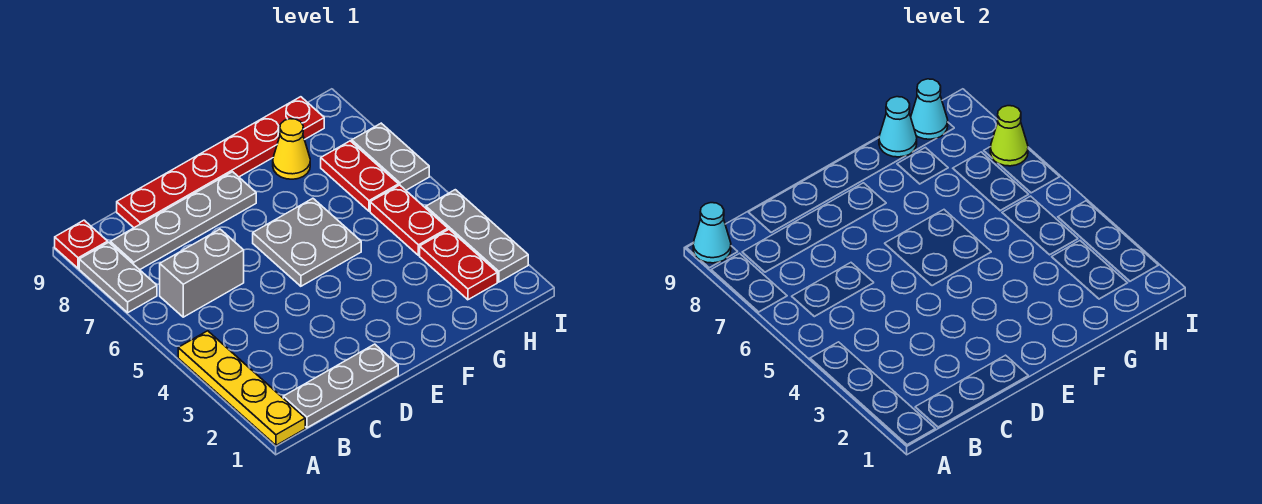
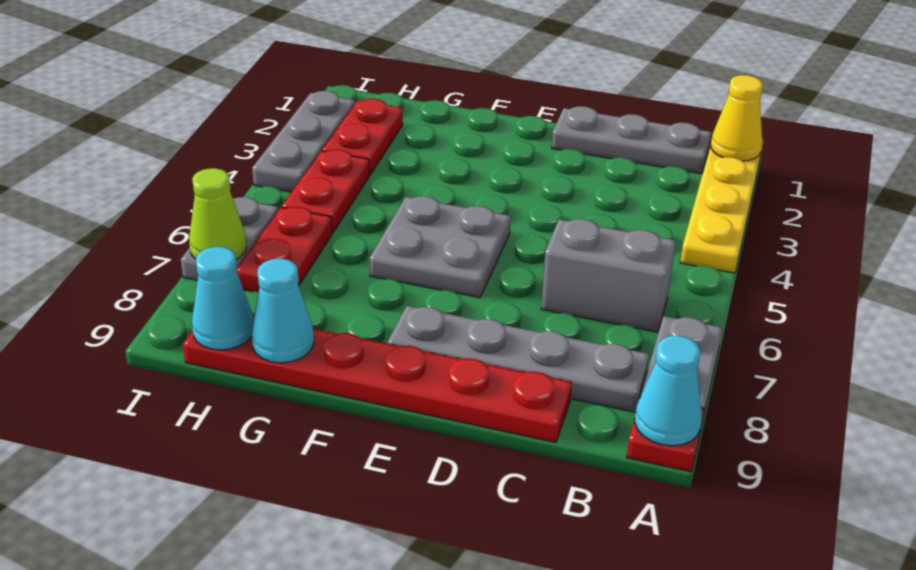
yellow cone G8 level 1 -> yellow cone A1 level 2

